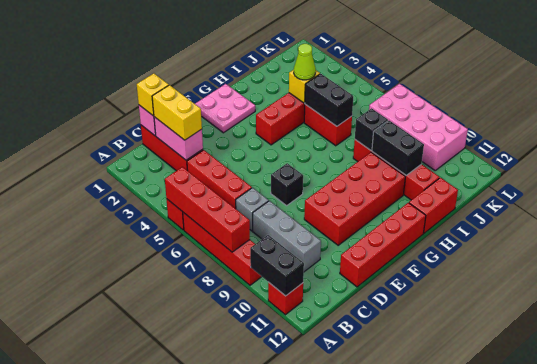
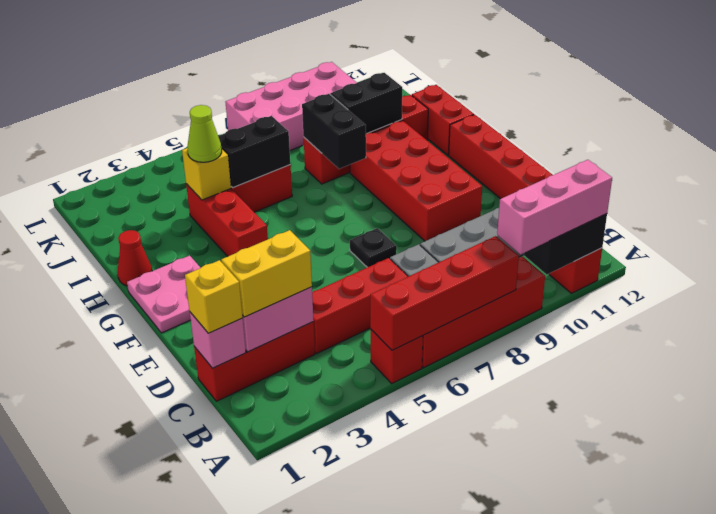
none -> pink brick A9:A11 level 3
black brick E7 level 1 -> black plate E7 level 1
none -> red cone H1 level 1
black brick I8 level 2 -> black brick H8:I8 level 2

